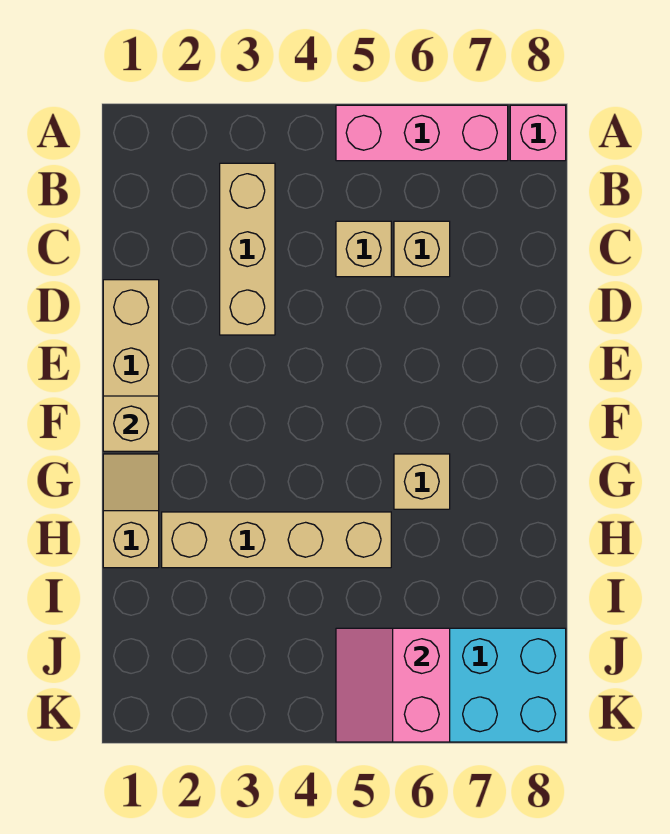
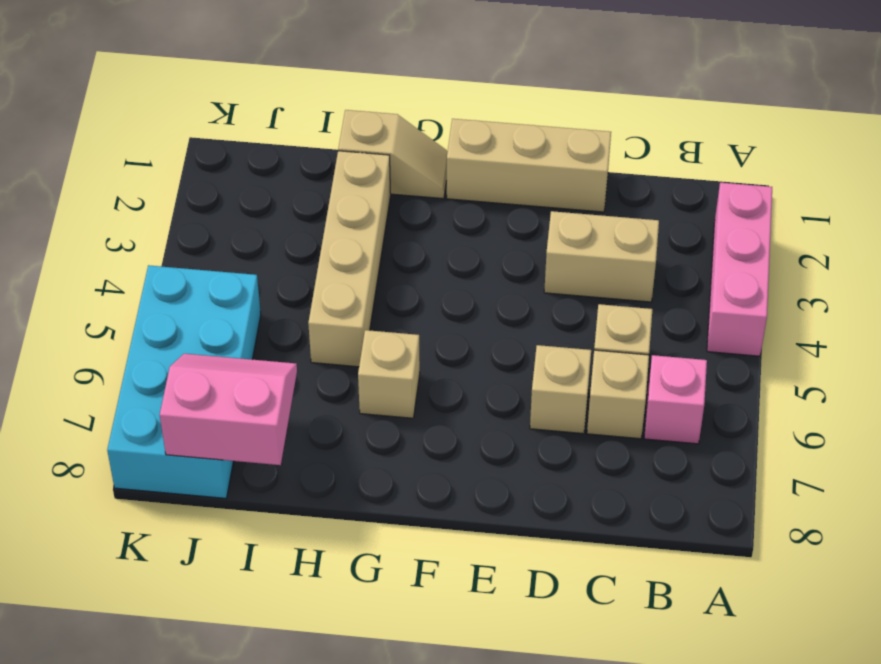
pink brick A5:A7 level 1 -> pink brick A2:A4 level 1
pink brick A8 level 1 -> pink brick B6 level 1
tan brick B3:D3 level 1 -> tan brick C3:D3 level 1
tan brick F1 level 2 -> tan brick D6 level 1
pink slope J5:K6 level 2 top 6 -> pink slope I7:J8 level 2 top 8

